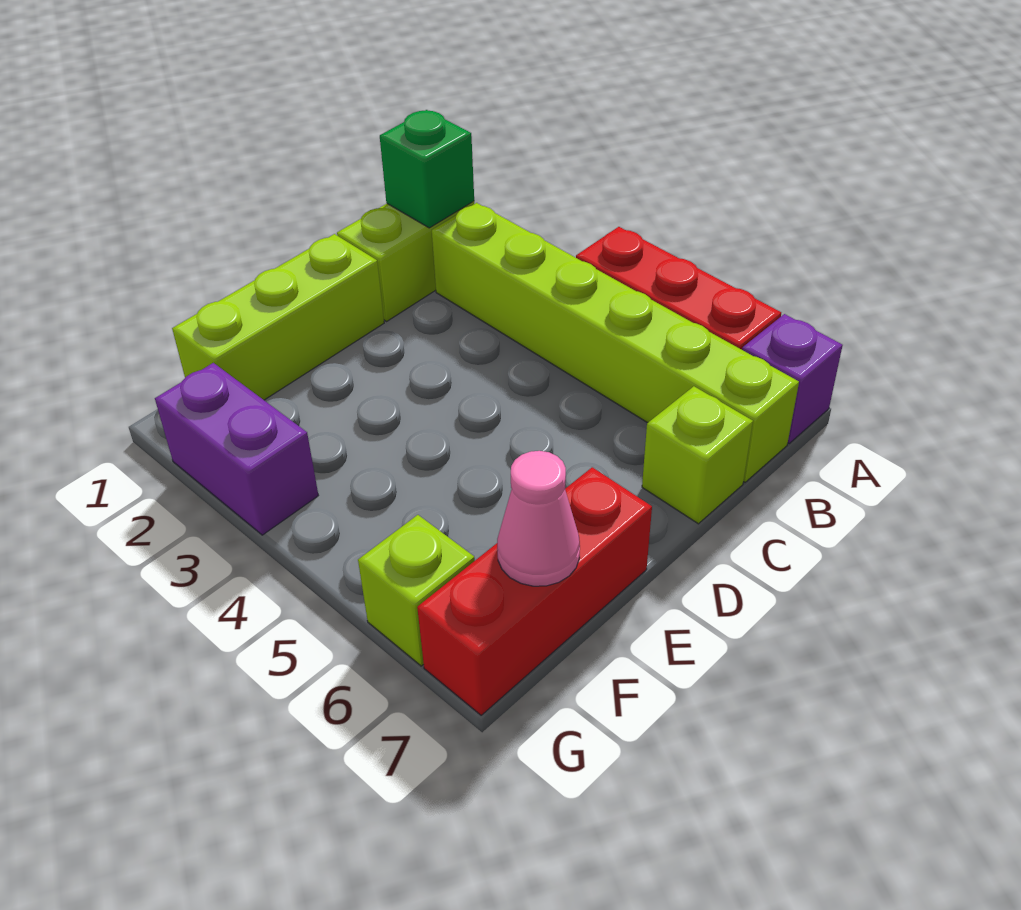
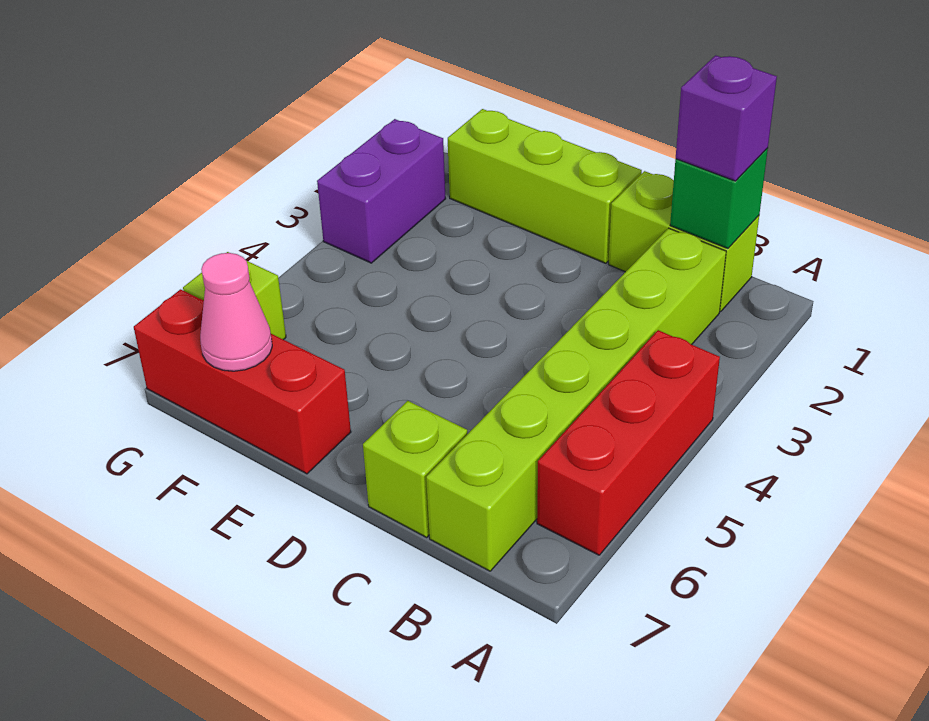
purple brick A7 level 1 -> purple brick B1 level 3

